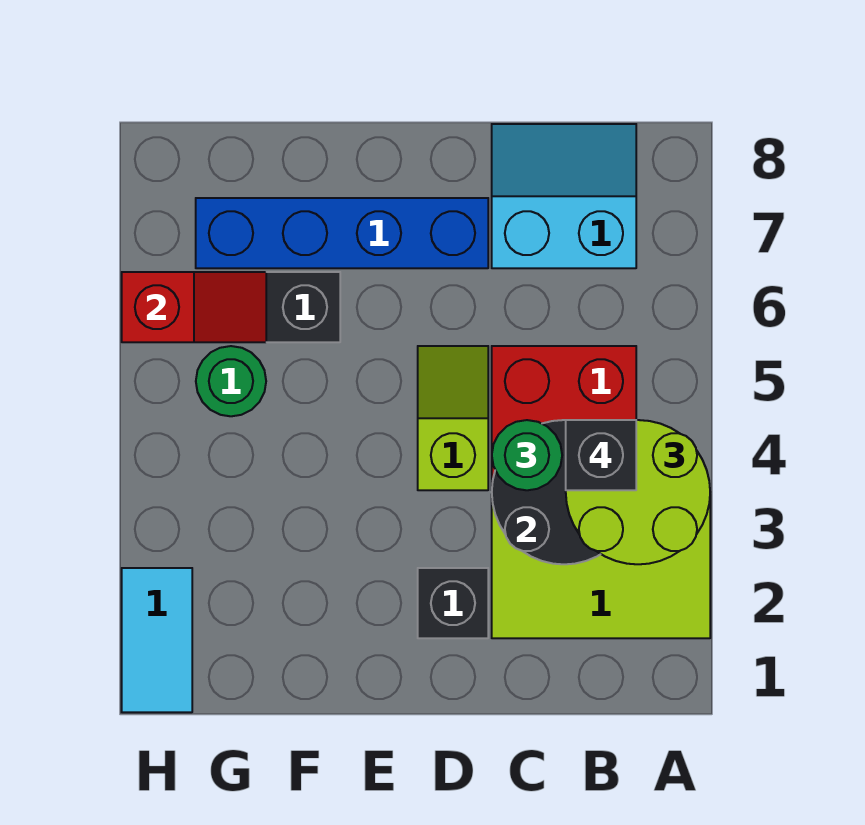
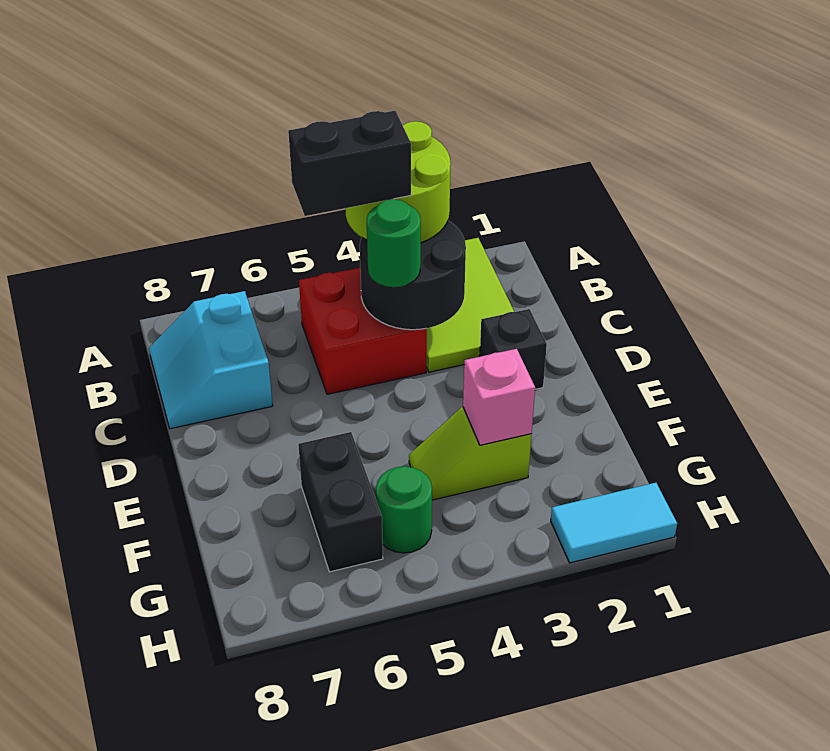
black brick B4 level 4 -> black brick B4:B5 level 4
lime slope D4:D5 level 1 top 4 -> lime slope F3:F4 level 1 top 3
blue brick D7:G7 level 1 -> none
none -> pink brick F3 level 2
red slope G6:H6 level 2 top H -> none

